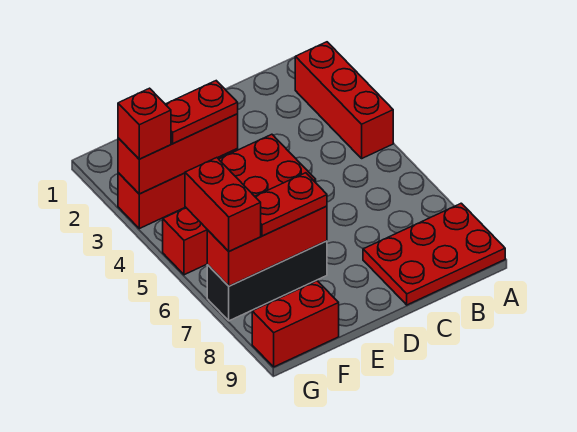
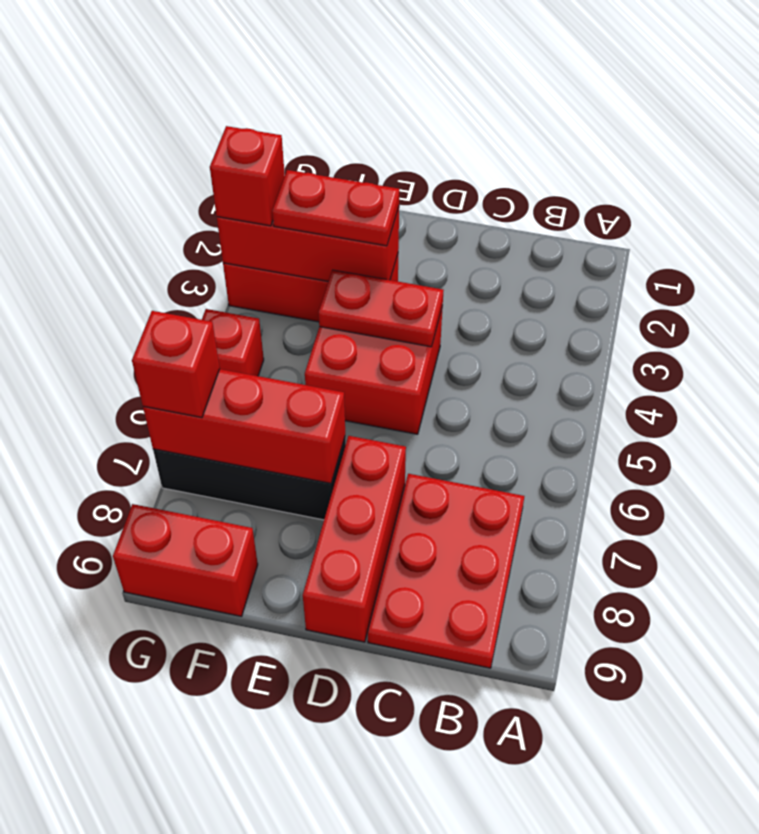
red brick A2:A4 level 1 -> red brick D7:D9 level 1
red plate A8:C9 level 1 -> red plate B7:C9 level 1
red plate E7:F7 level 3 -> red plate D4:E4 level 2
red brick G6:G7 level 3 -> red brick G7 level 3

